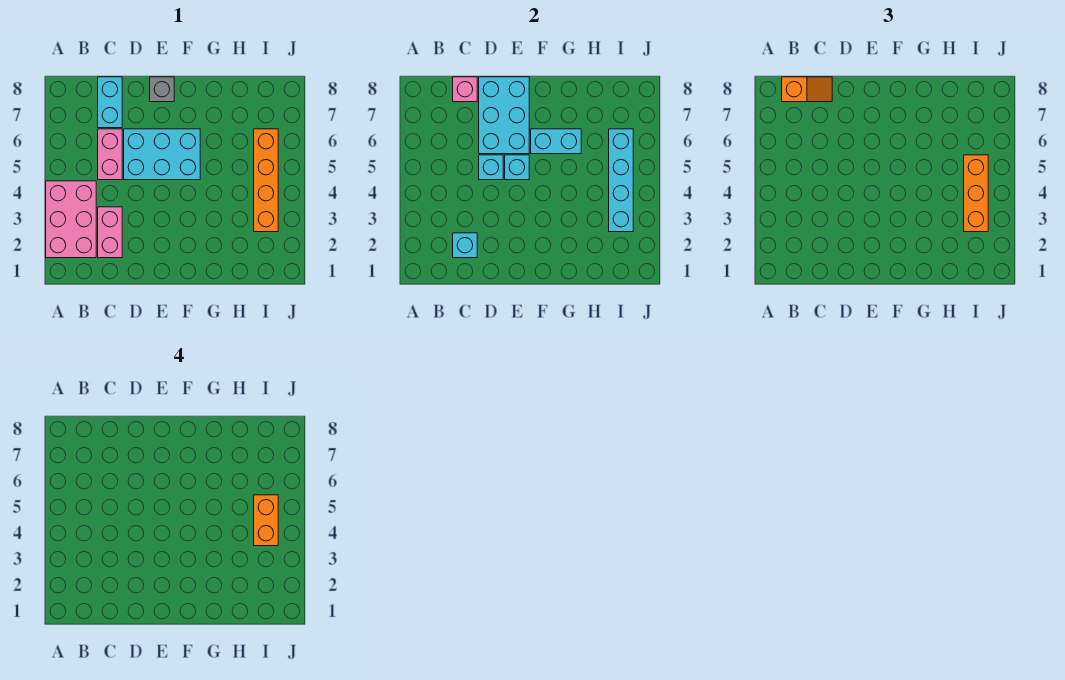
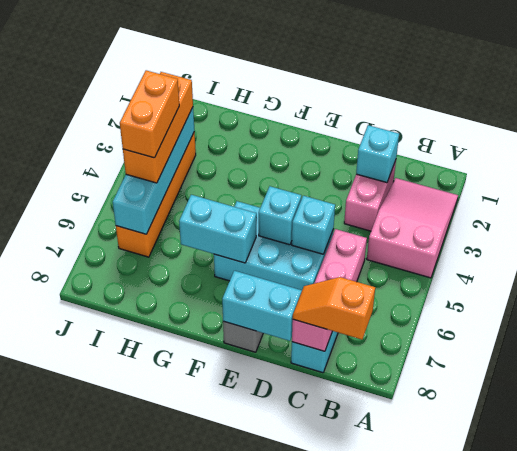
pink brick A2:B4 level 1 -> pink slope A2:B4 level 1 top 4
cyan brick D6:E8 level 2 -> cyan brick D8:E8 level 2

